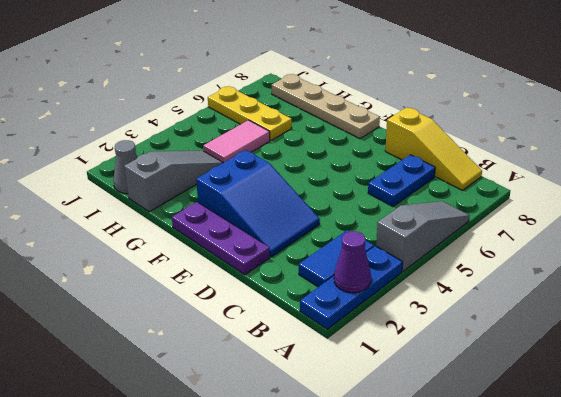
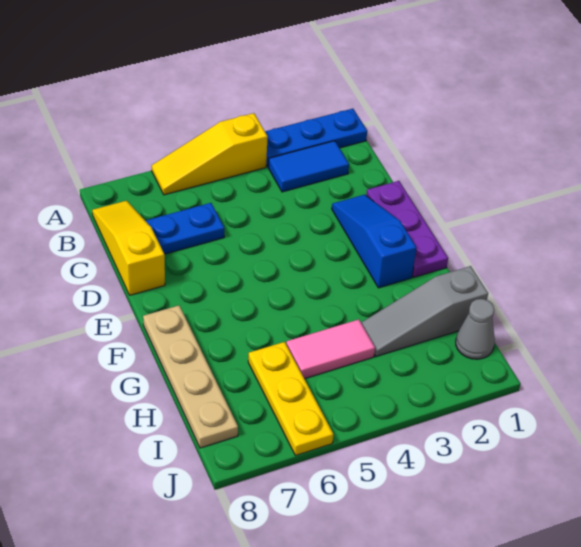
purple cone A2 level 2 -> none
grey slope A4:A6 level 1 top 4 -> yellow slope A4:A6 level 1 top 4
blue slope D2:F3 level 1 top F -> blue slope D2:F2 level 1 top F

